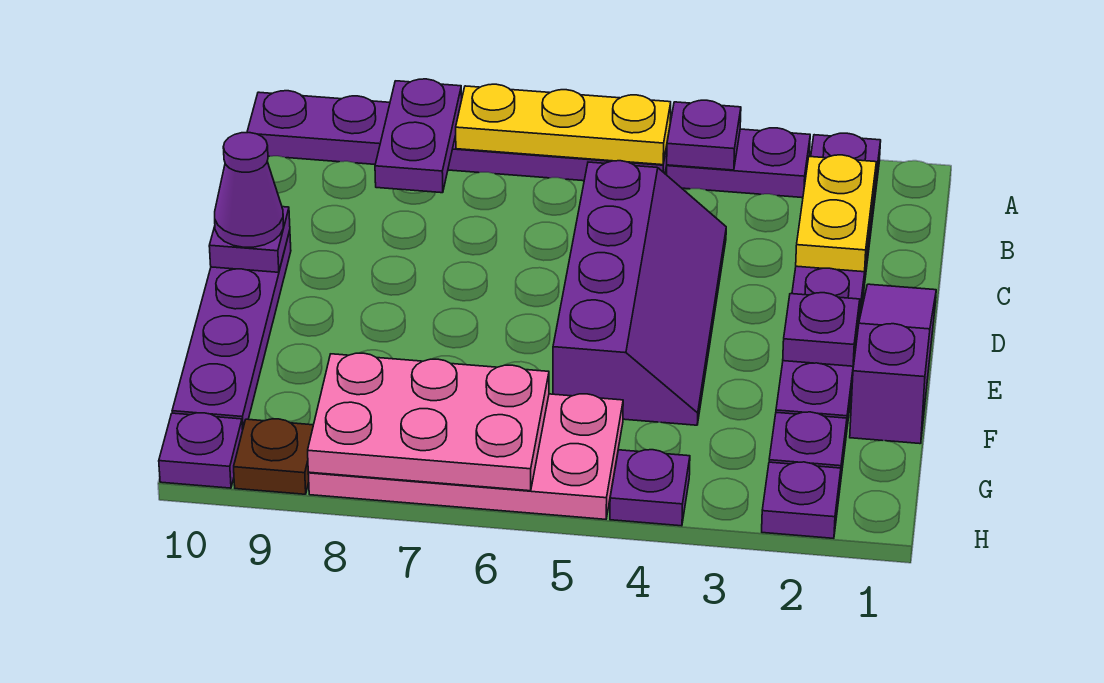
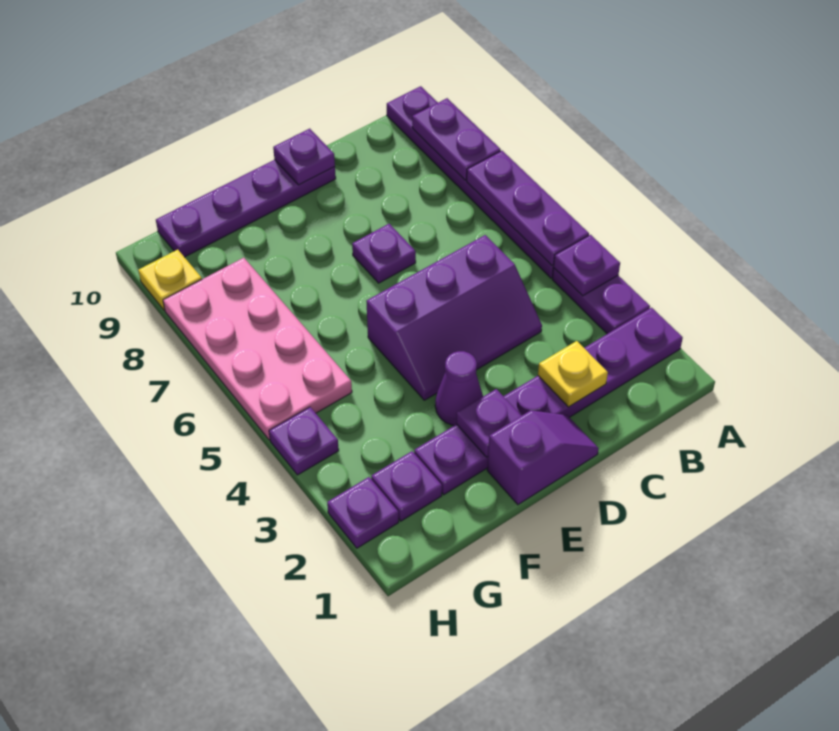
yellow plate A5:A7 level 2 -> purple plate A5:A7 level 2
purple plate A8:B8 level 2 -> purple plate A8:A9 level 2
yellow plate B2:C2 level 2 -> yellow plate C2 level 2
purple slope C4:F5 level 1 top 5 -> purple slope C4:E5 level 1 top 5
purple slope D1:F1 level 1 top F -> purple slope D1:E1 level 1 top E
purple cone D10 level 3 -> purple cone E3 level 1
pink plate G6:H8 level 2 -> none
brown plate H9 level 1 -> yellow plate H9 level 1
purple plate H10 level 1 -> purple plate D7 level 1

